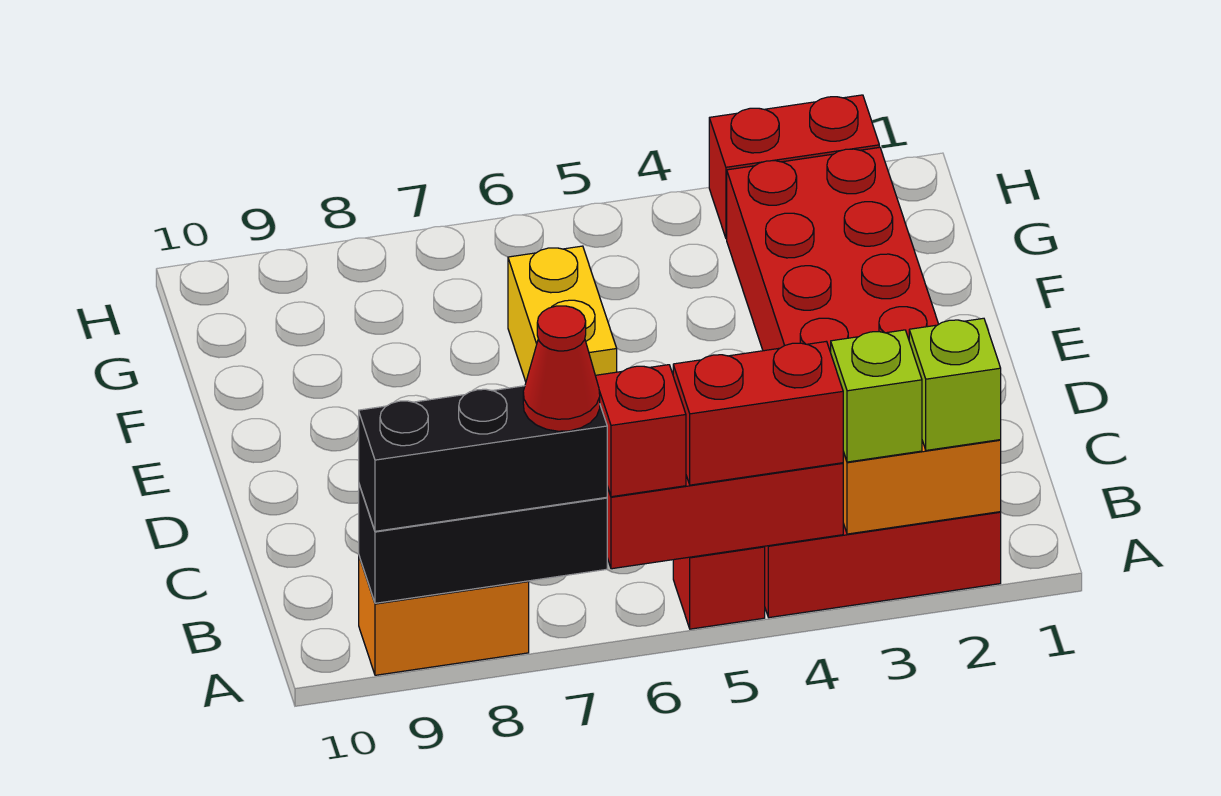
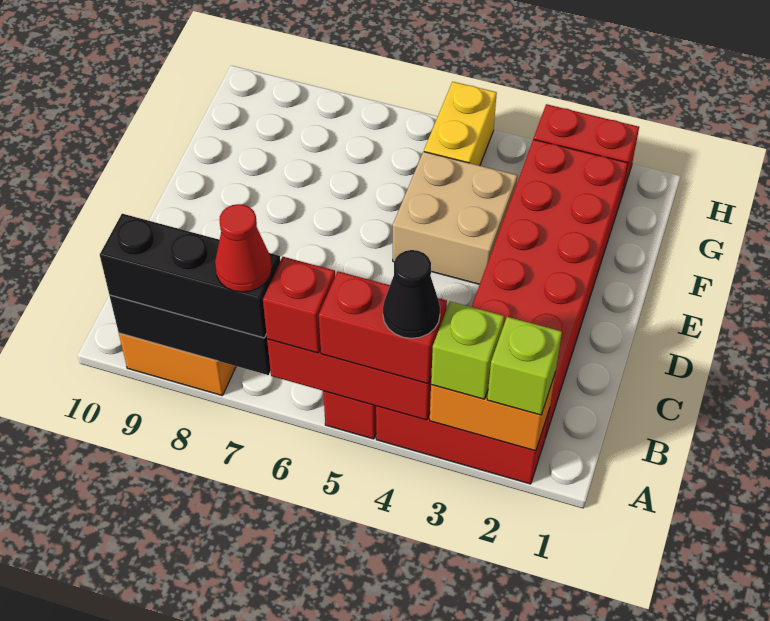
none -> black cone A4 level 4
none -> tan brick E4:F5 level 1
yellow brick E6:F6 level 1 -> yellow brick G5:H5 level 1

